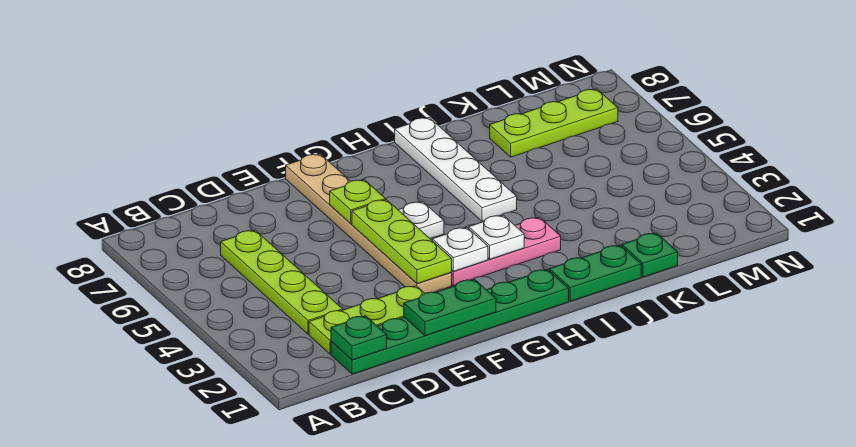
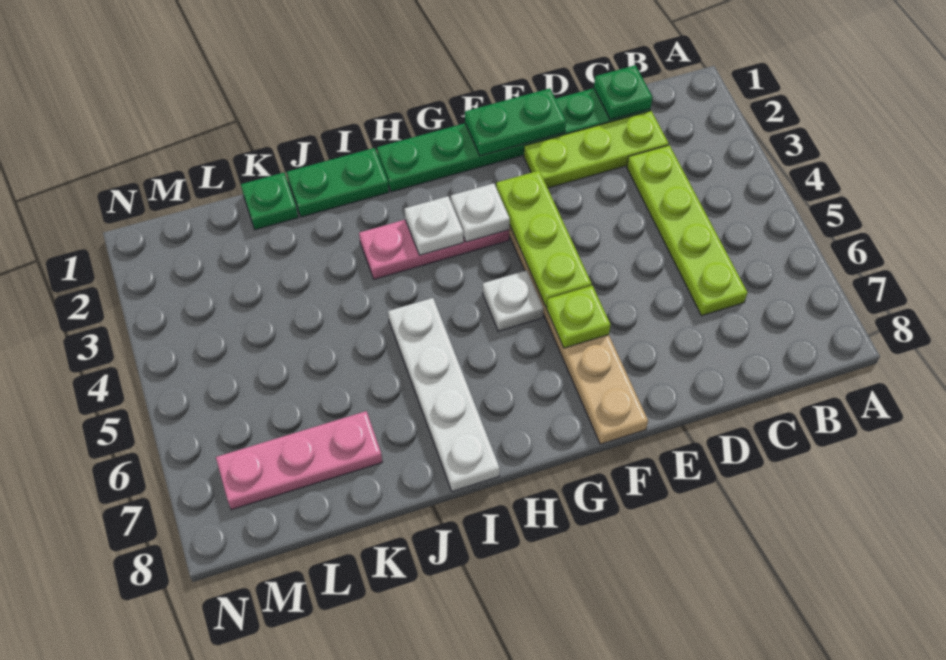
lime plate K7:M7 level 1 -> pink plate K7:M7 level 1

